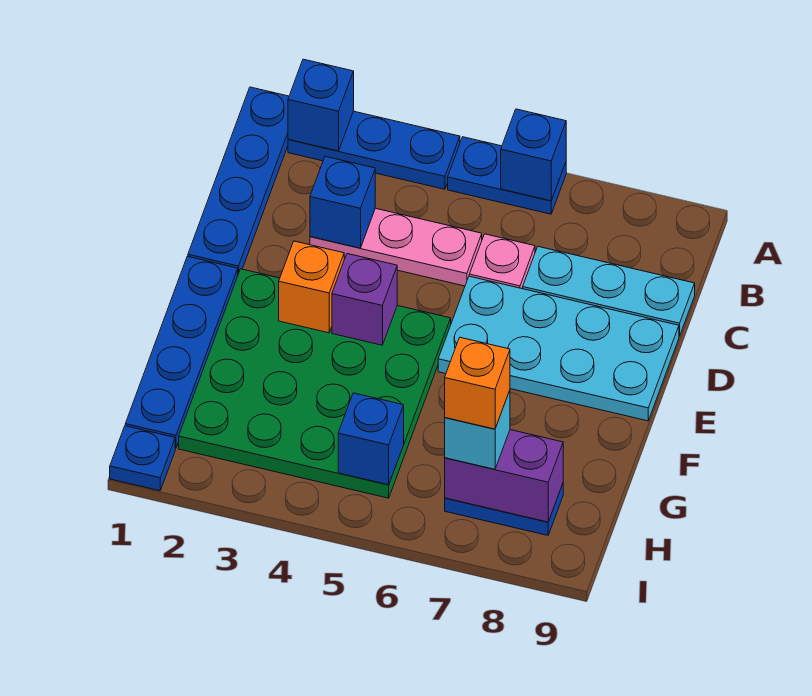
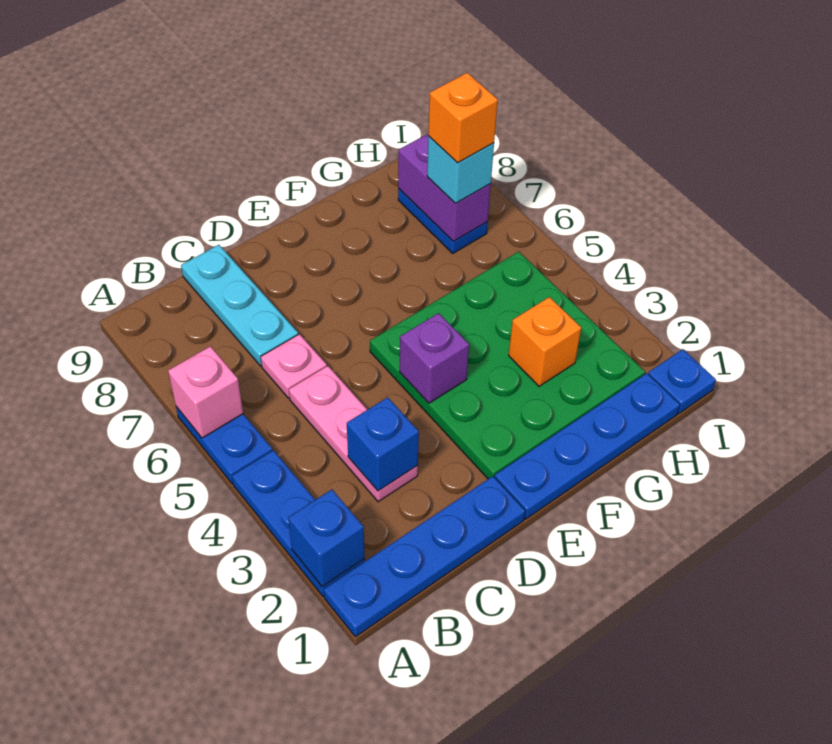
blue brick A6 level 2 -> pink brick A6 level 2
cyan plate D6:E9 level 1 -> none
orange brick E3 level 2 -> orange brick G3 level 2
blue brick H5 level 2 -> none

